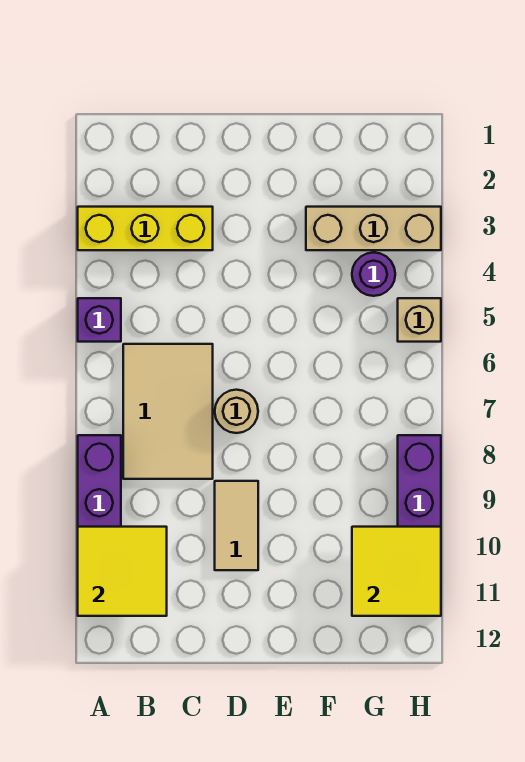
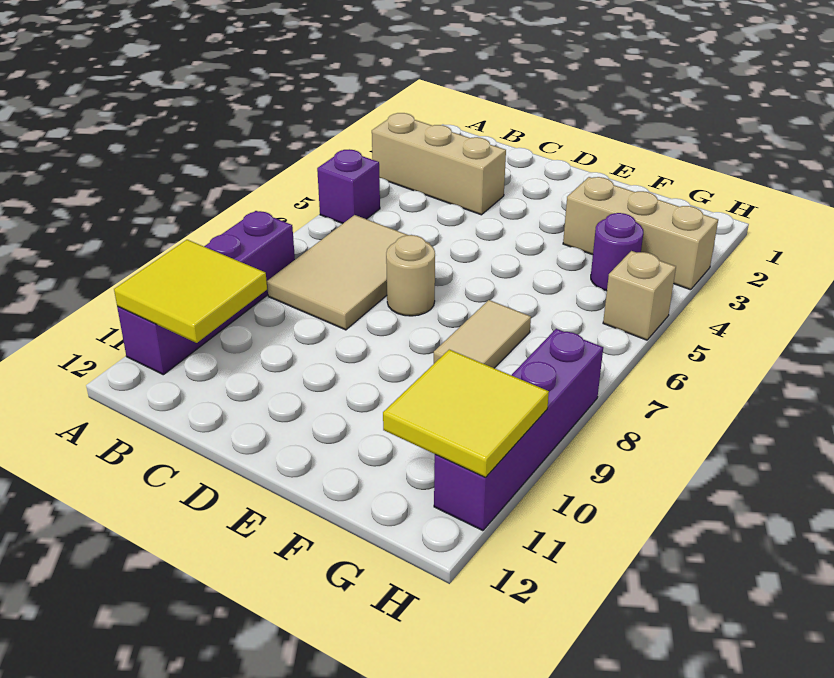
yellow brick A3:C3 level 1 -> tan brick A3:C3 level 1
tan tile D9:D10 level 1 -> tan tile F7:F8 level 1

